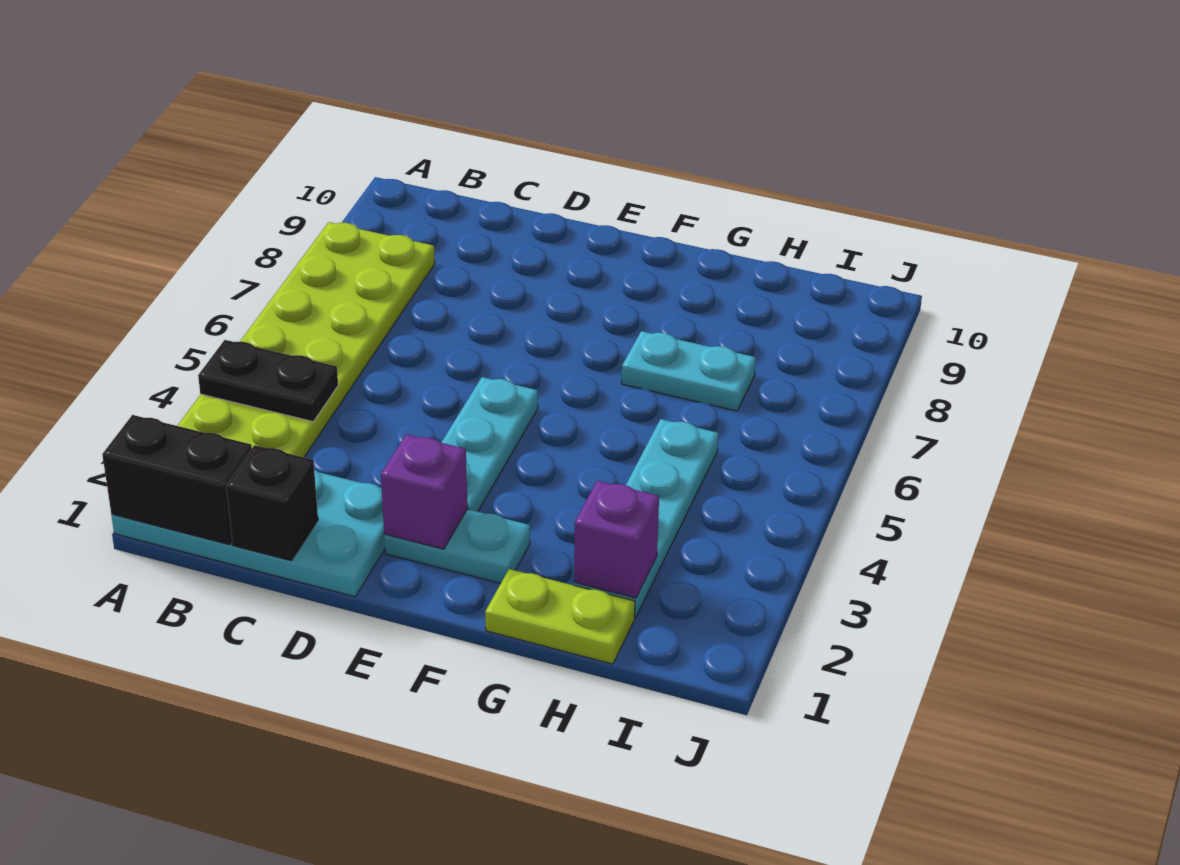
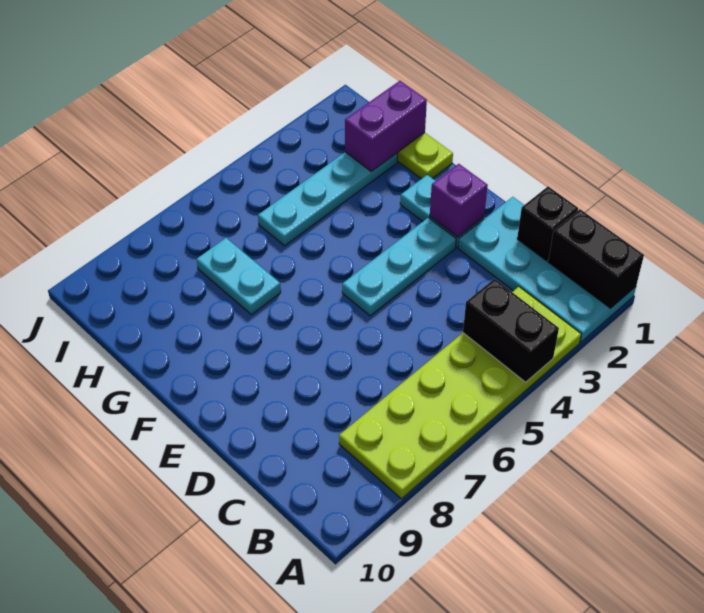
black plate A4:B4 level 2 -> black brick A4:B4 level 2
purple brick H2 level 2 -> purple brick H1:H2 level 2

